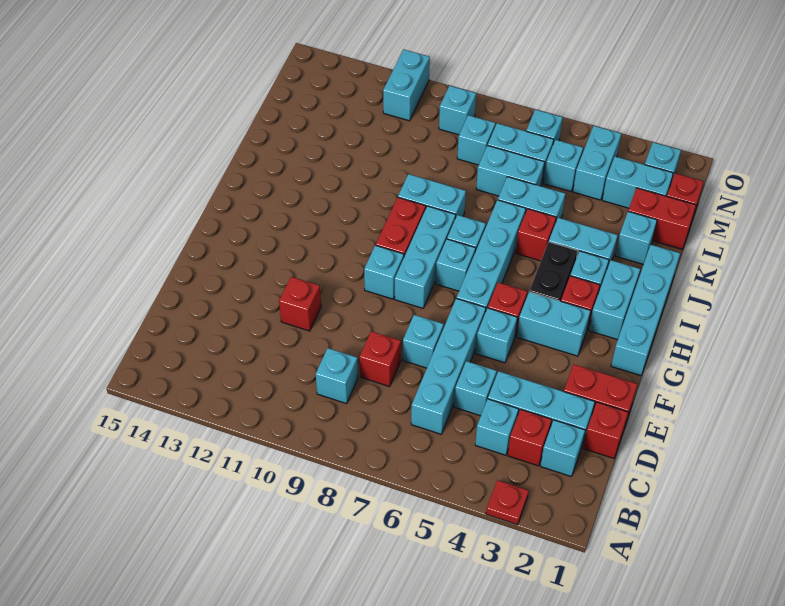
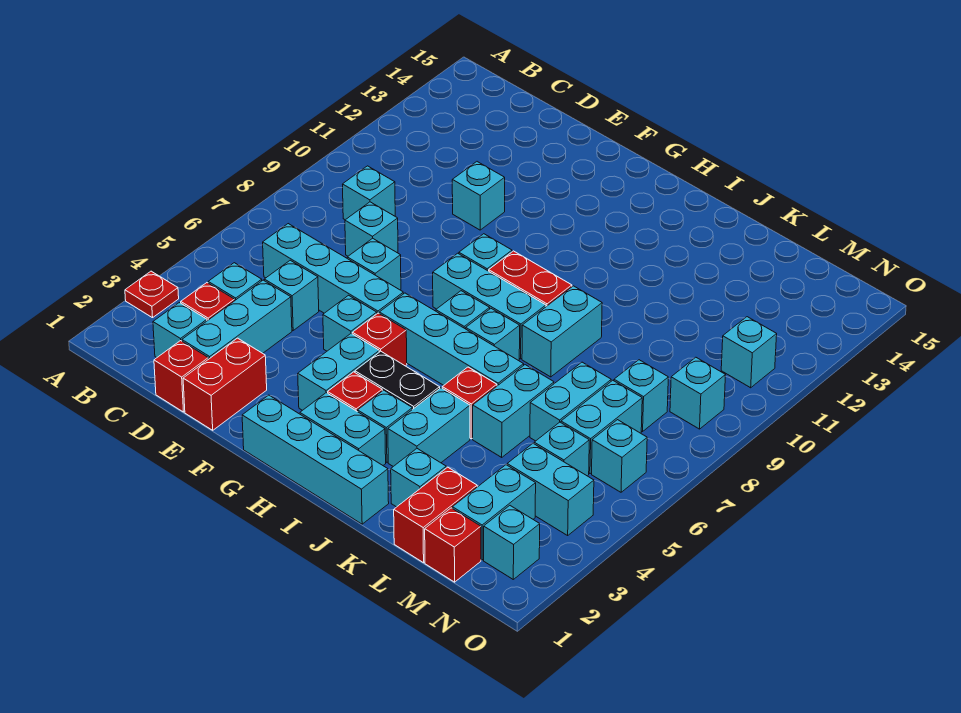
red brick D8 level 1 -> cyan brick D8 level 1
red brick E11 level 1 -> cyan brick E11 level 1
cyan brick N11:O11 level 1 -> cyan brick N11 level 1

